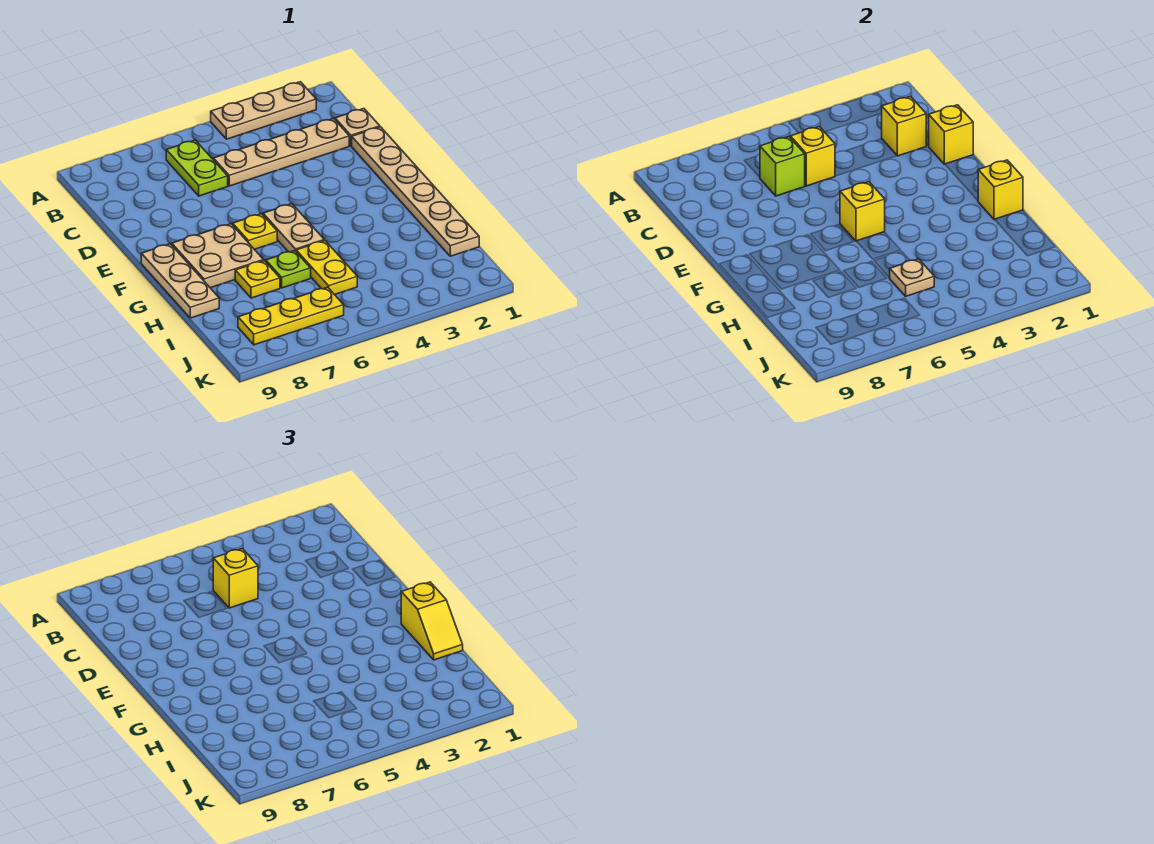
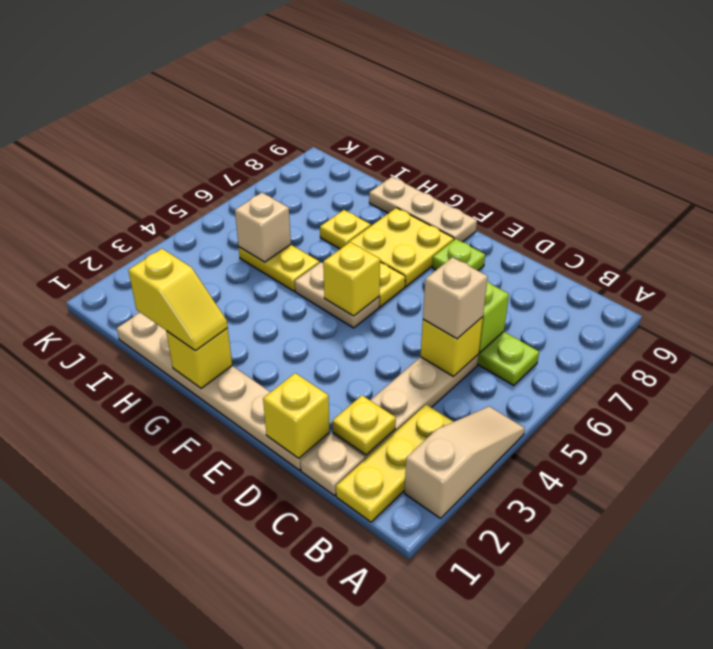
tan plate A2:A4 level 1 -> tan slope A2:A4 level 1 top 2
yellow brick C2 level 2 -> yellow plate C2 level 2
yellow brick C5 level 3 -> tan brick C5 level 3
tan plate F7:G8 level 1 -> yellow plate F7:G8 level 1
yellow slope G1:H1 level 3 top G -> yellow slope G1:H1 level 3 top H
lime plate H6 level 1 -> lime plate E8 level 1
tan plate I5 level 2 -> tan brick I5 level 2
yellow plate J6:J8 level 1 -> yellow plate B1:B3 level 1

